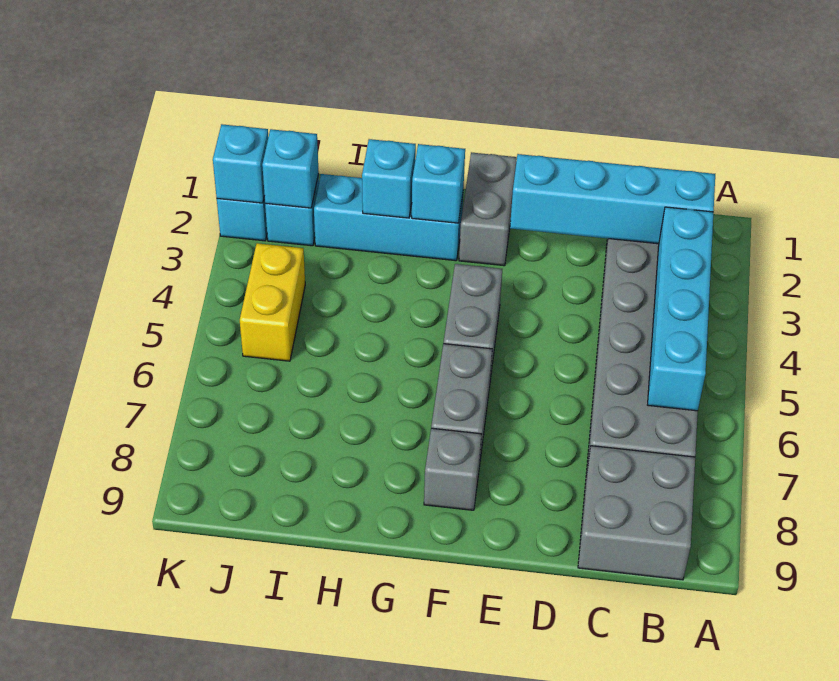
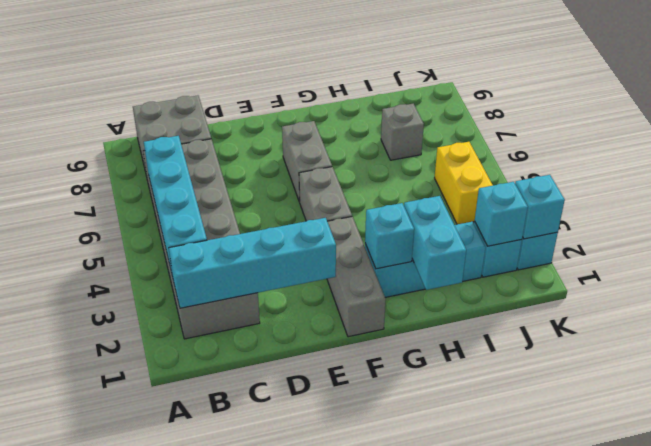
grey brick F1:F2 level 1 -> grey brick F1:F3 level 1
grey brick F8 level 1 -> grey brick I7 level 1
cyan brick H2 level 2 -> cyan brick H1:H2 level 2

